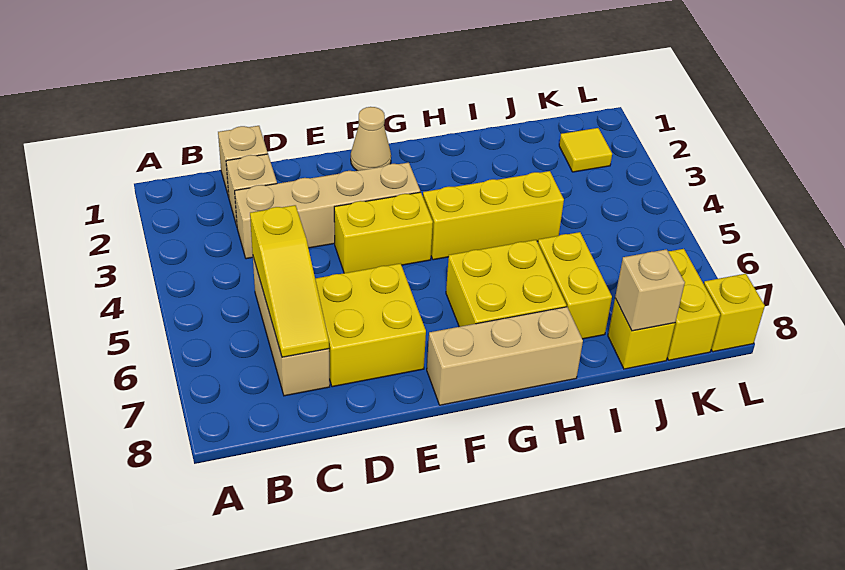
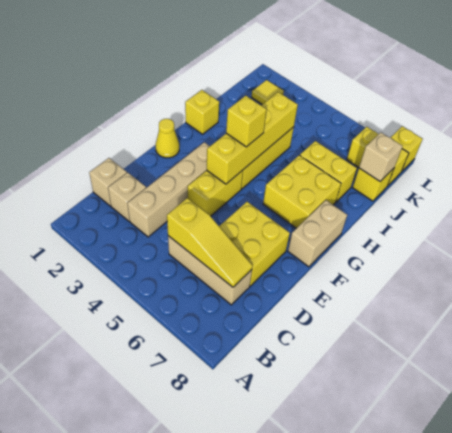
tan cone F1 level 1 -> yellow cone F1 level 1
none -> yellow brick F4:I4 level 2
tan brick F8:H8 level 1 -> tan brick F8:G8 level 1
none -> yellow brick G4 level 3
none -> yellow brick H1 level 1

